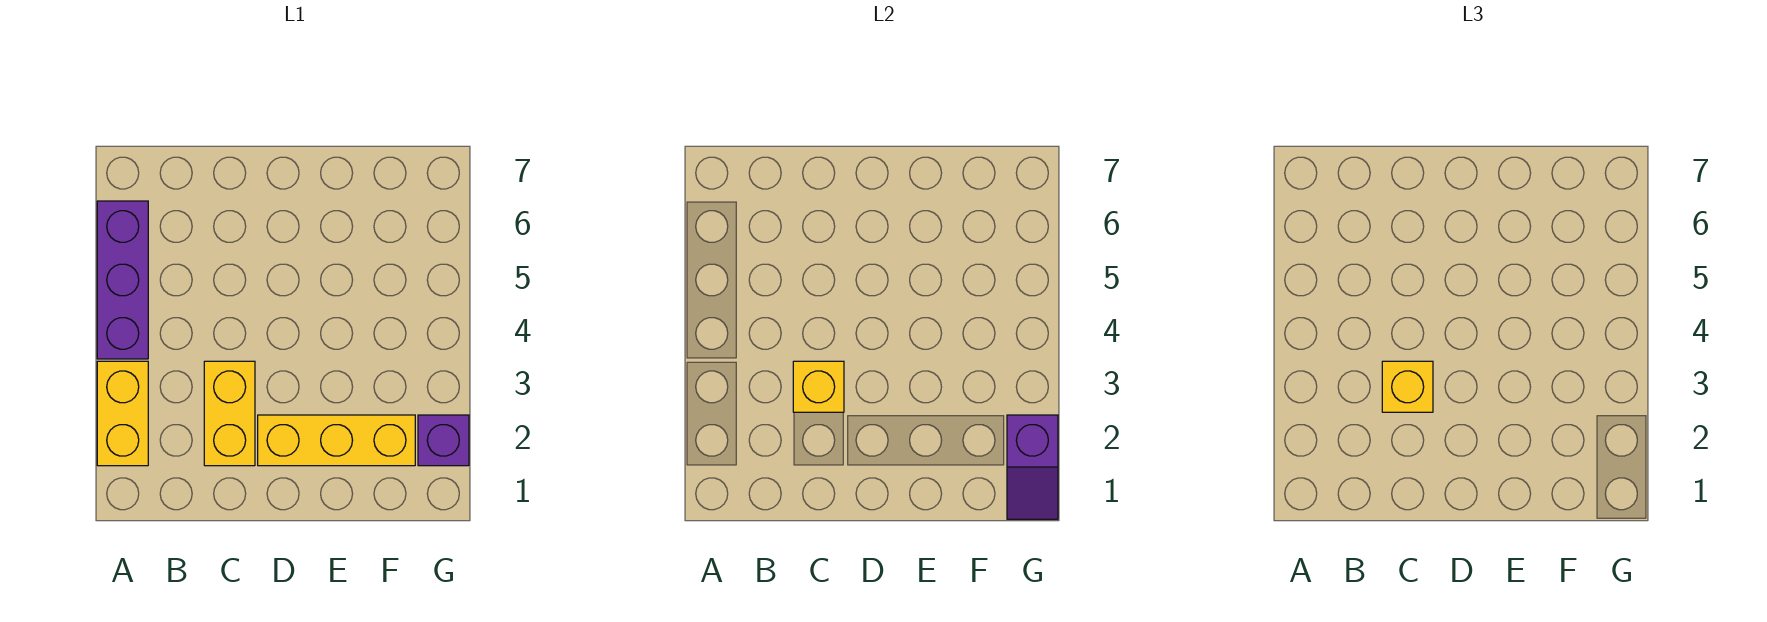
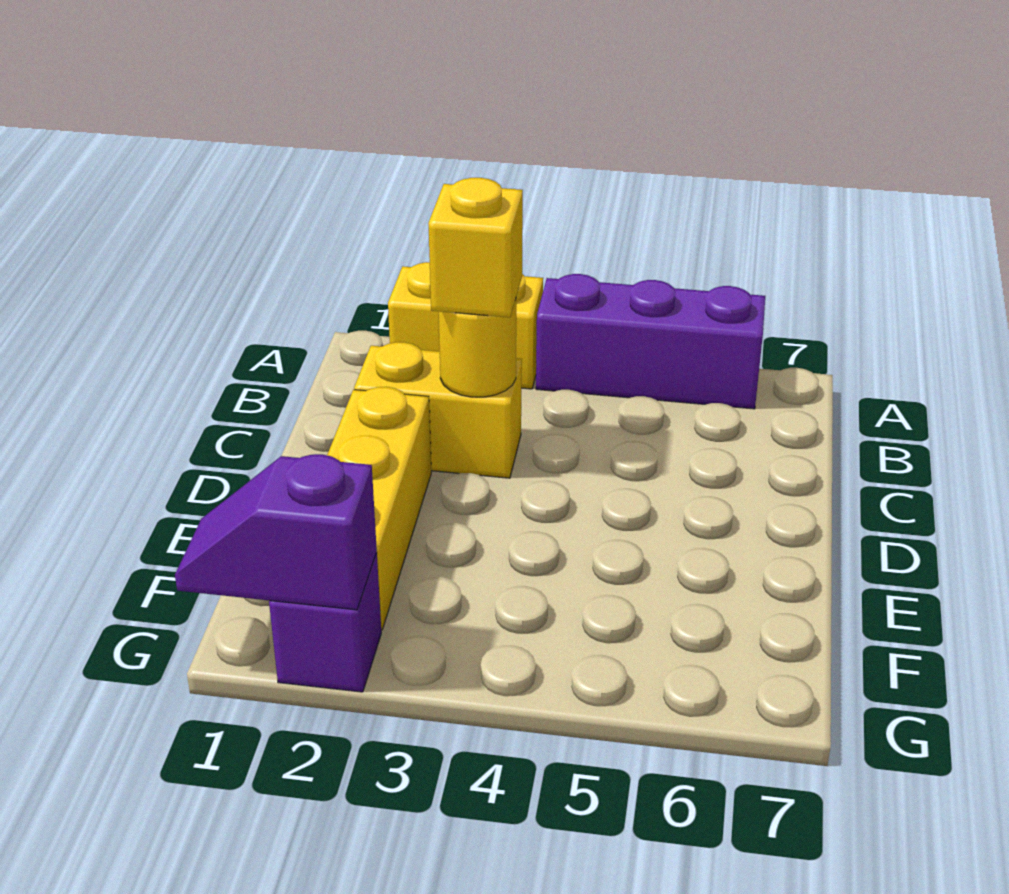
yellow brick C3 level 2 -> yellow round brick C3 level 2

